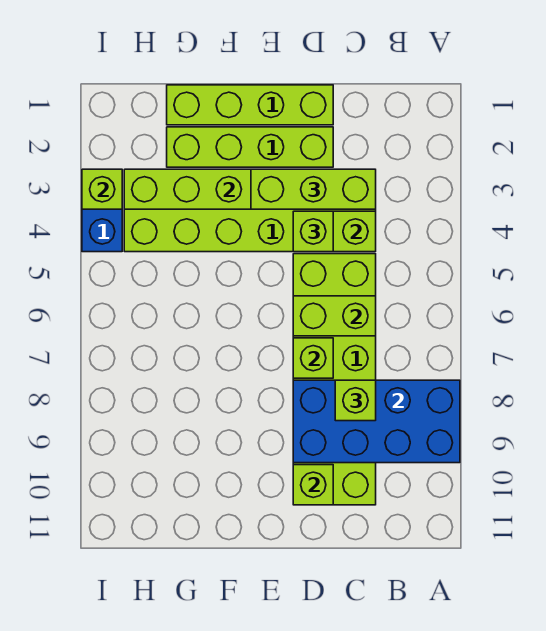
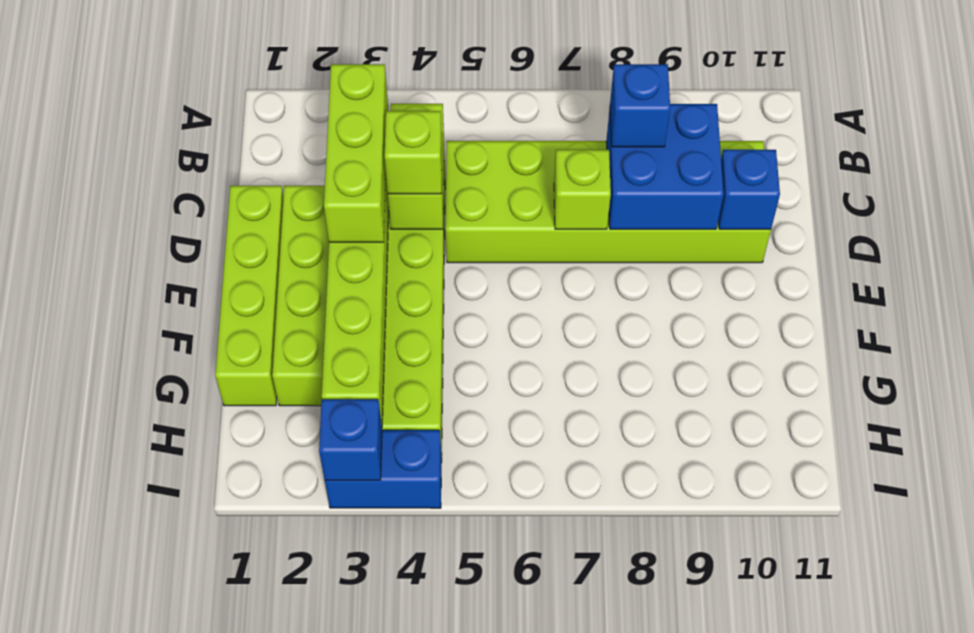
blue brick A8:D9 level 2 -> blue brick C8:D9 level 2
lime brick C6:D6 level 2 -> none
lime brick C8 level 3 -> blue brick C8 level 3
lime brick D10 level 2 -> blue brick D10 level 2
lime brick I3 level 2 -> blue brick I3 level 2

